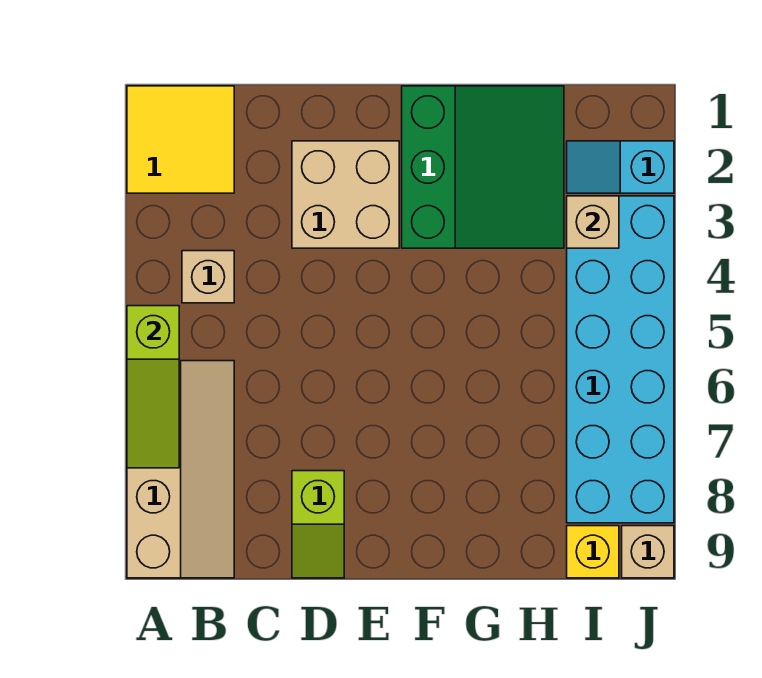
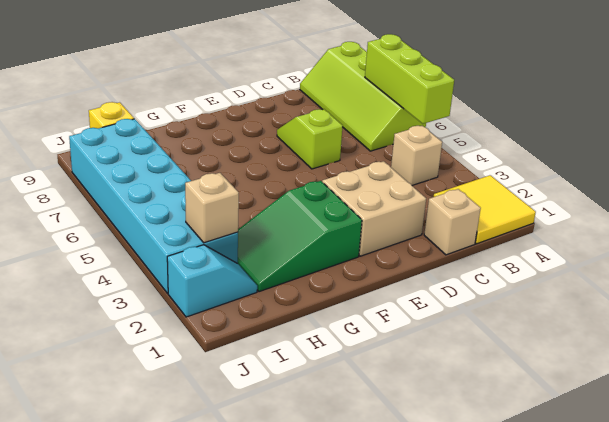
lime slope A5:A7 level 2 top 5 -> lime brick A5:A7 level 2
tan slope A6:B9 level 1 top A -> lime slope A6:B9 level 1 top A
lime slope D8:D9 level 1 top 8 -> lime slope D6:D7 level 1 top 6
green slope F1:H3 level 1 top F -> green slope F2:H3 level 1 top F
tan brick J9 level 1 -> tan brick C1 level 1

